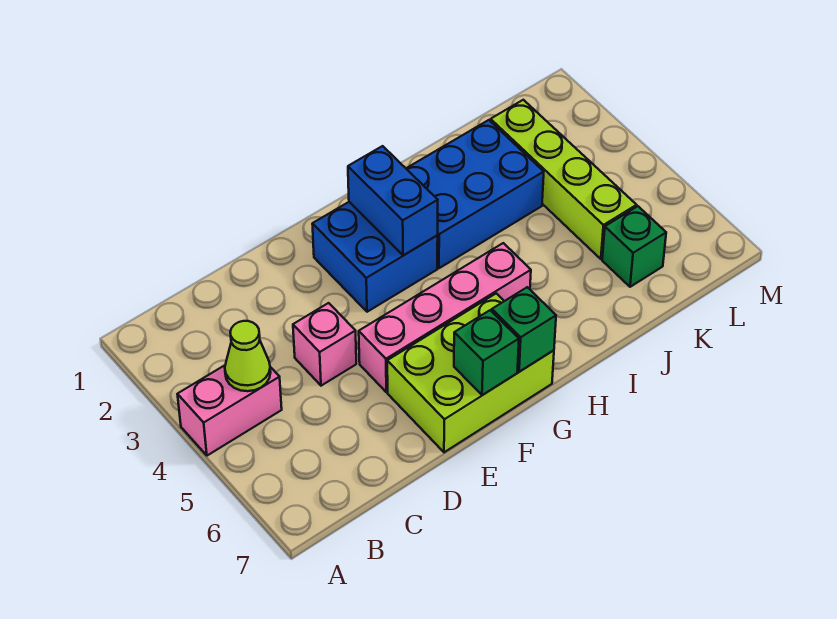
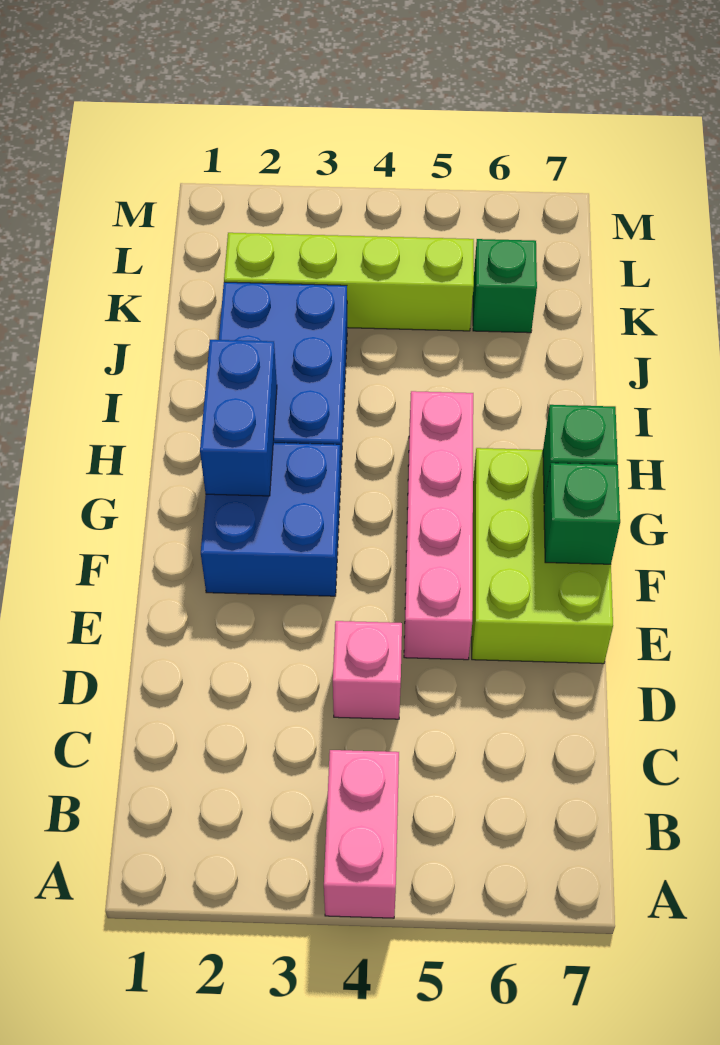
lime cone B4 level 2 -> none
blue brick G2:G3 level 2 -> blue brick G2:H2 level 2

